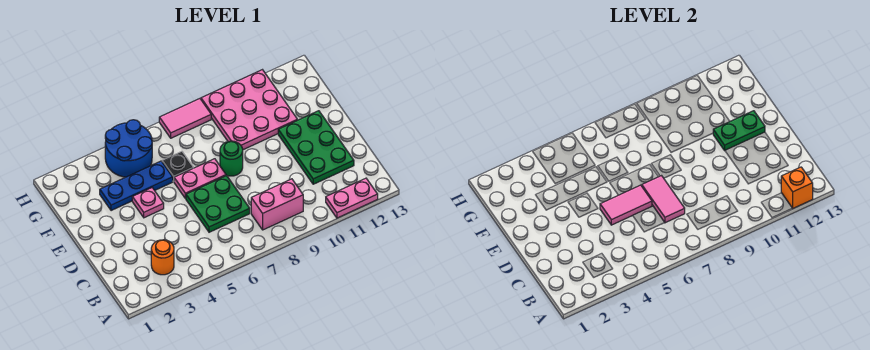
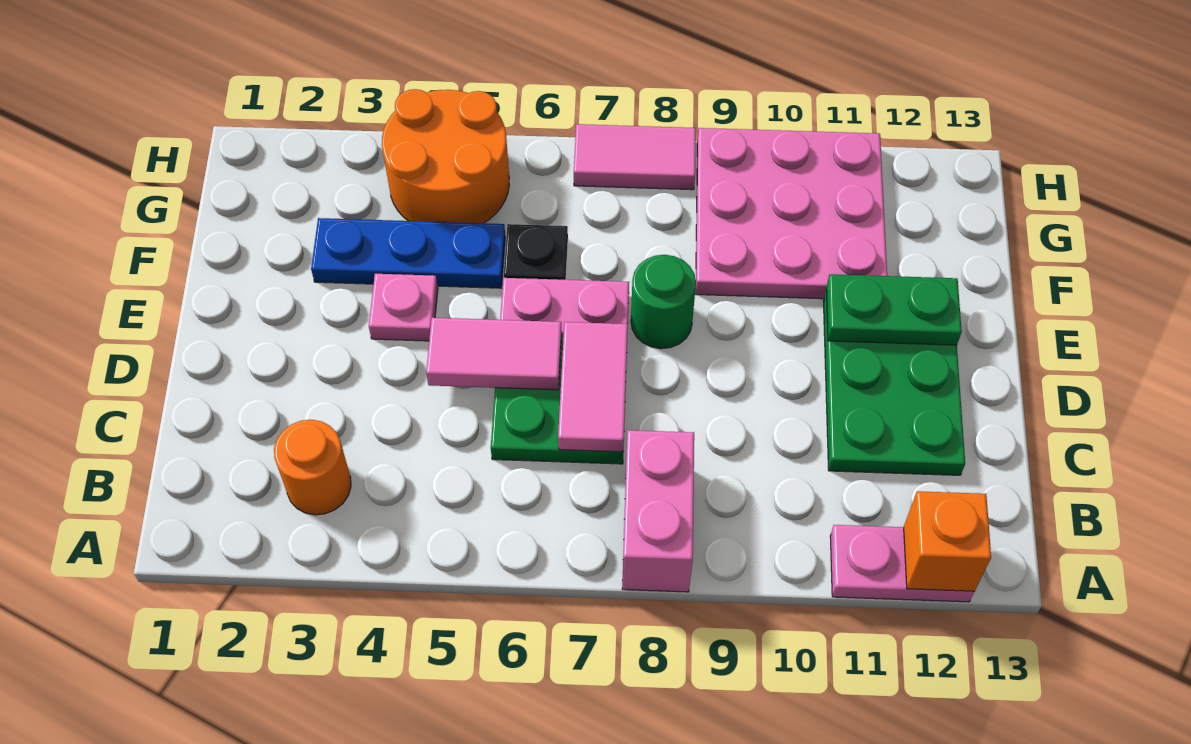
pink brick B8:B9 level 1 -> pink brick A8:B8 level 1
blue round brick G4:H5 level 1 -> orange round brick G4:H5 level 1

